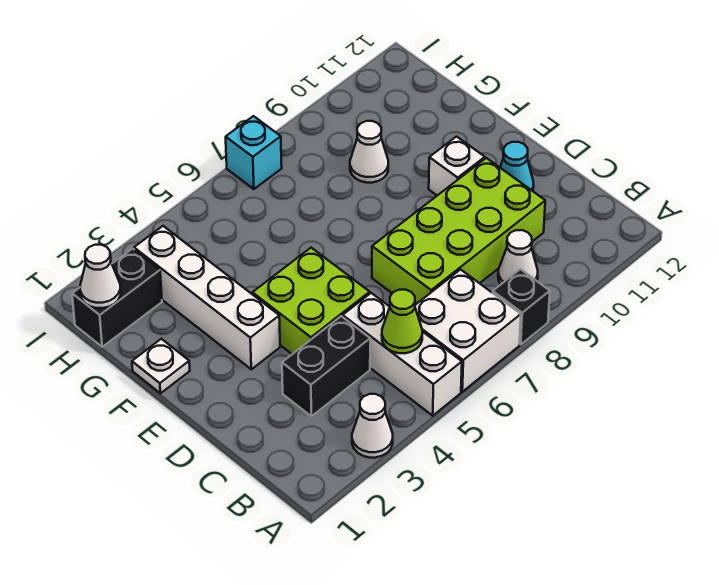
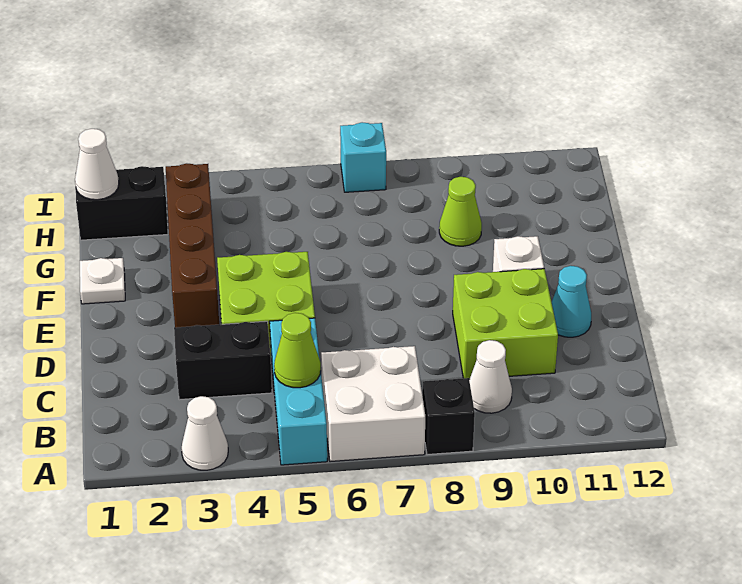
white brick A5:C5 level 1 -> cyan brick A5:C5 level 1
lime brick C7:D10 level 1 -> lime brick C9:D10 level 1
white brick E3:H3 level 1 -> brown brick E3:H3 level 1
white cone G9 level 1 -> lime cone G9 level 1

